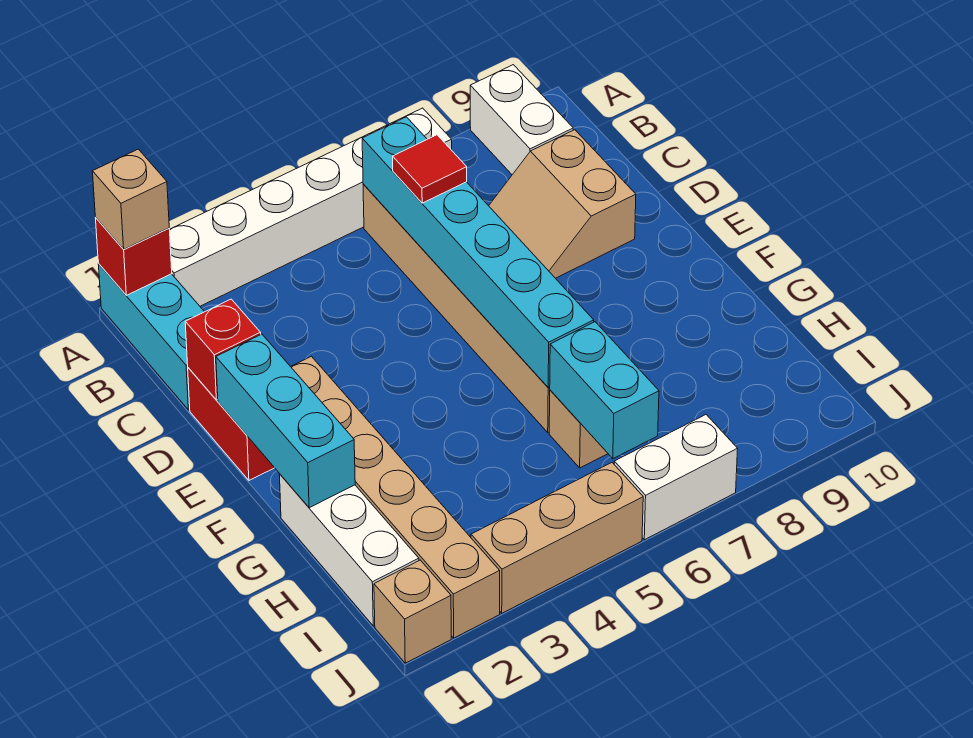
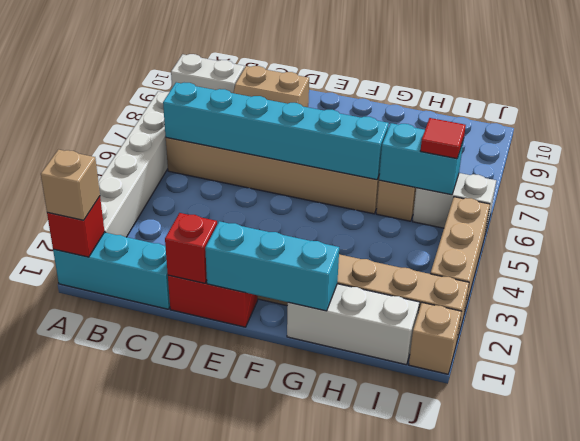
red tile C6 level 3 -> red tile I6 level 3
white brick J6:J7 level 1 -> white brick I6:J6 level 1

